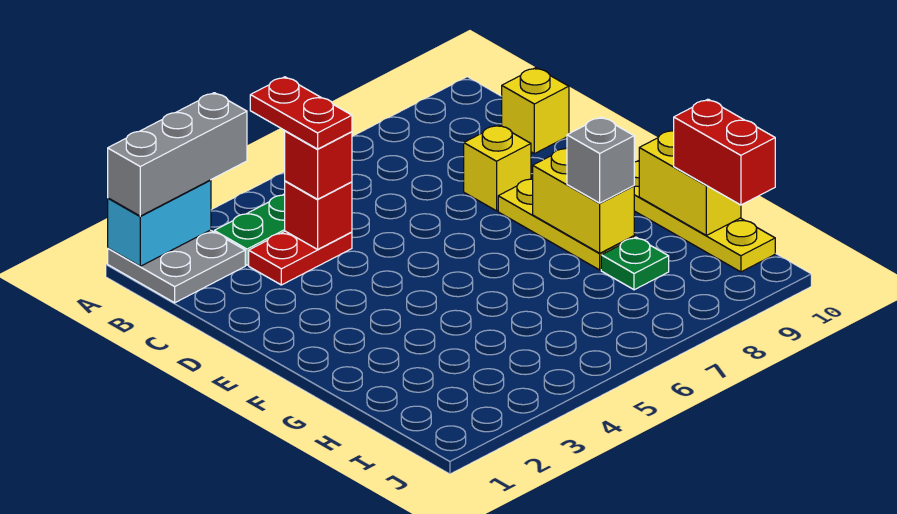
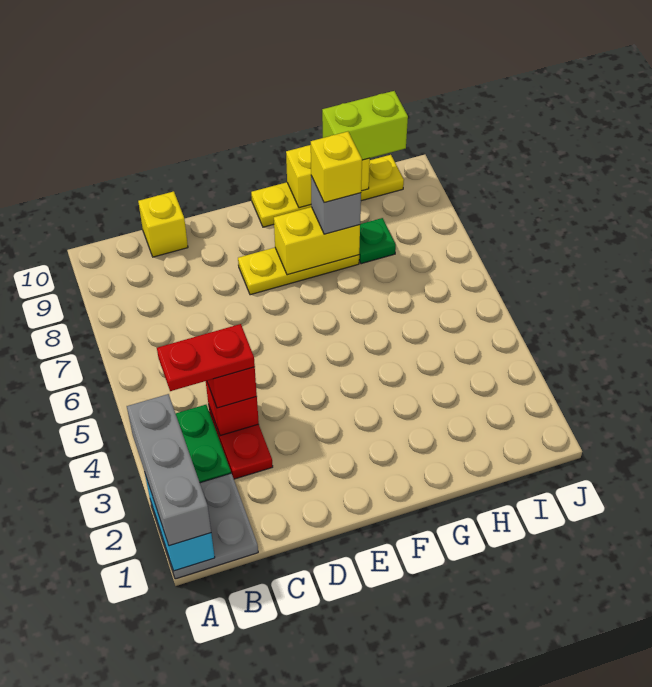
yellow brick D8 level 1 -> yellow brick G8 level 4
red brick H10:I10 level 3 -> lime brick H10:I10 level 3

